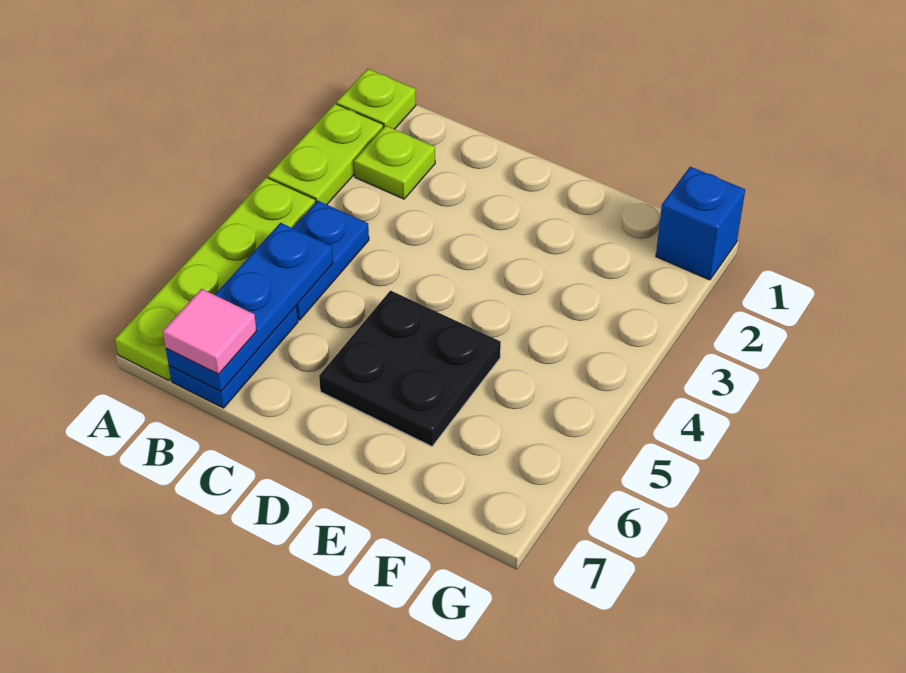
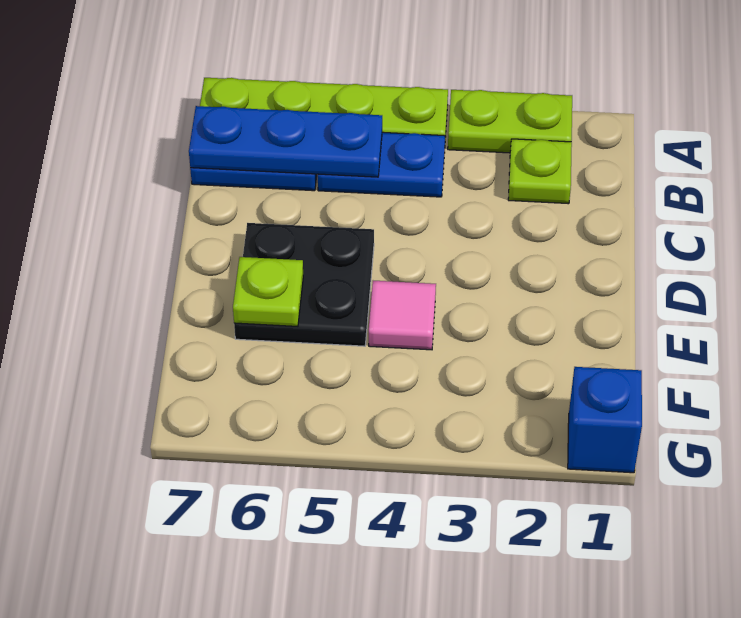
lime plate A1 level 1 -> lime plate E6 level 2
pink tile B7 level 3 -> pink tile E4 level 1

